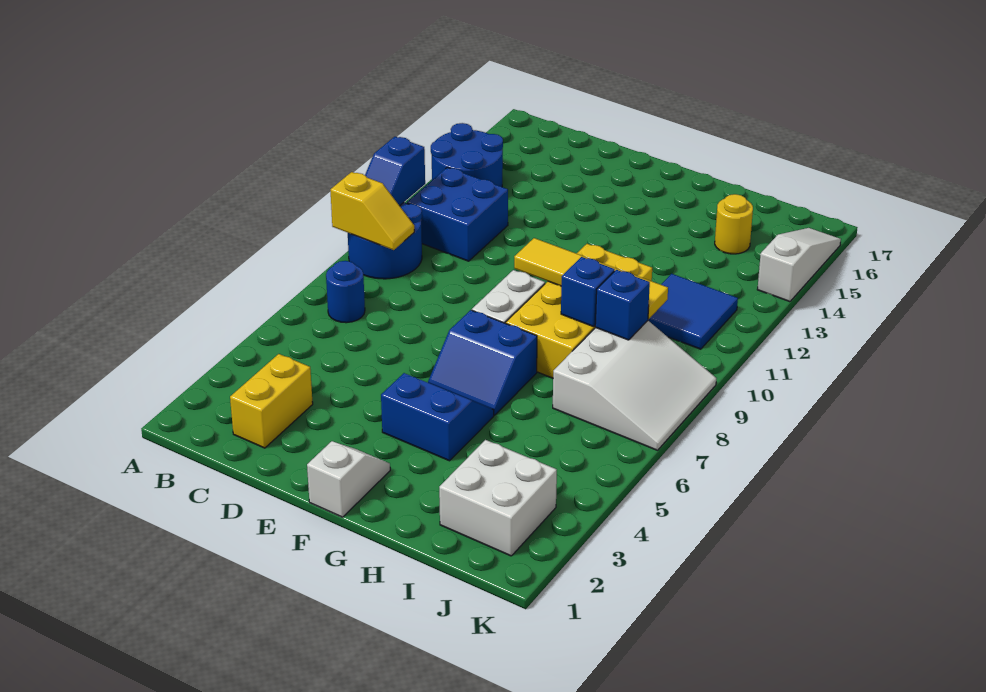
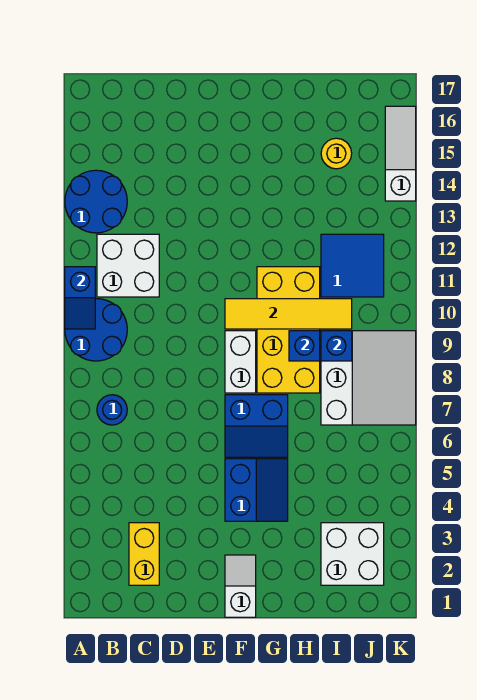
yellow slope A9:B9 level 2 top A -> none
blue brick B11:C12 level 1 -> white brick B11:C12 level 1
blue slope F4:G5 level 1 top 4 -> blue slope F4:G5 level 1 top F

